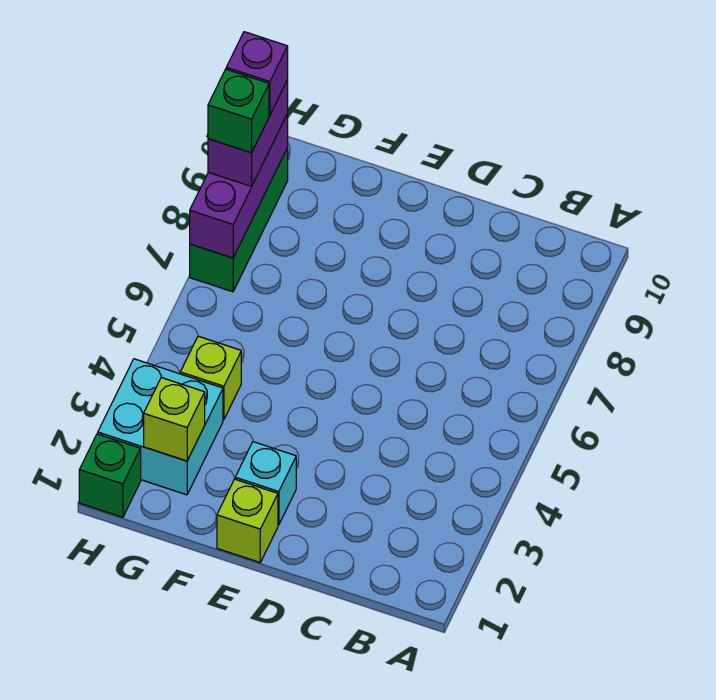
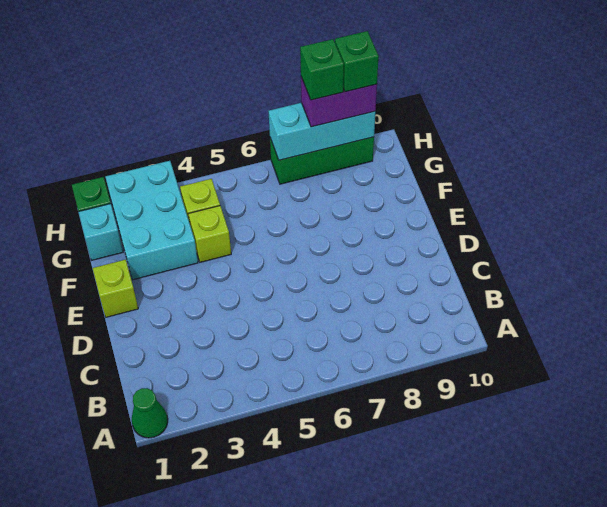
none -> green cone A1 level 1
cyan brick E2 level 1 -> cyan brick G1 level 1
cyan brick G2:H3 level 1 -> cyan brick F2:H3 level 1
lime brick G2 level 2 -> lime brick F4 level 1
purple brick H7:H9 level 2 -> cyan brick H7:H9 level 2
purple brick H9 level 4 -> green brick H9 level 4

